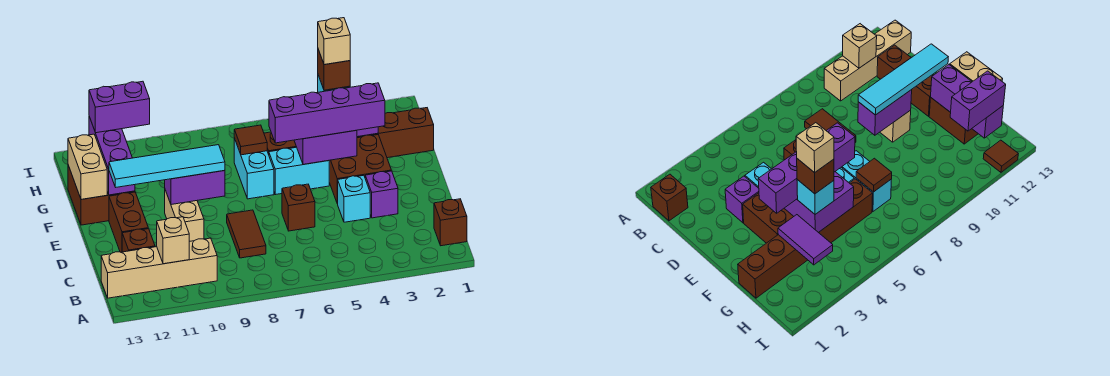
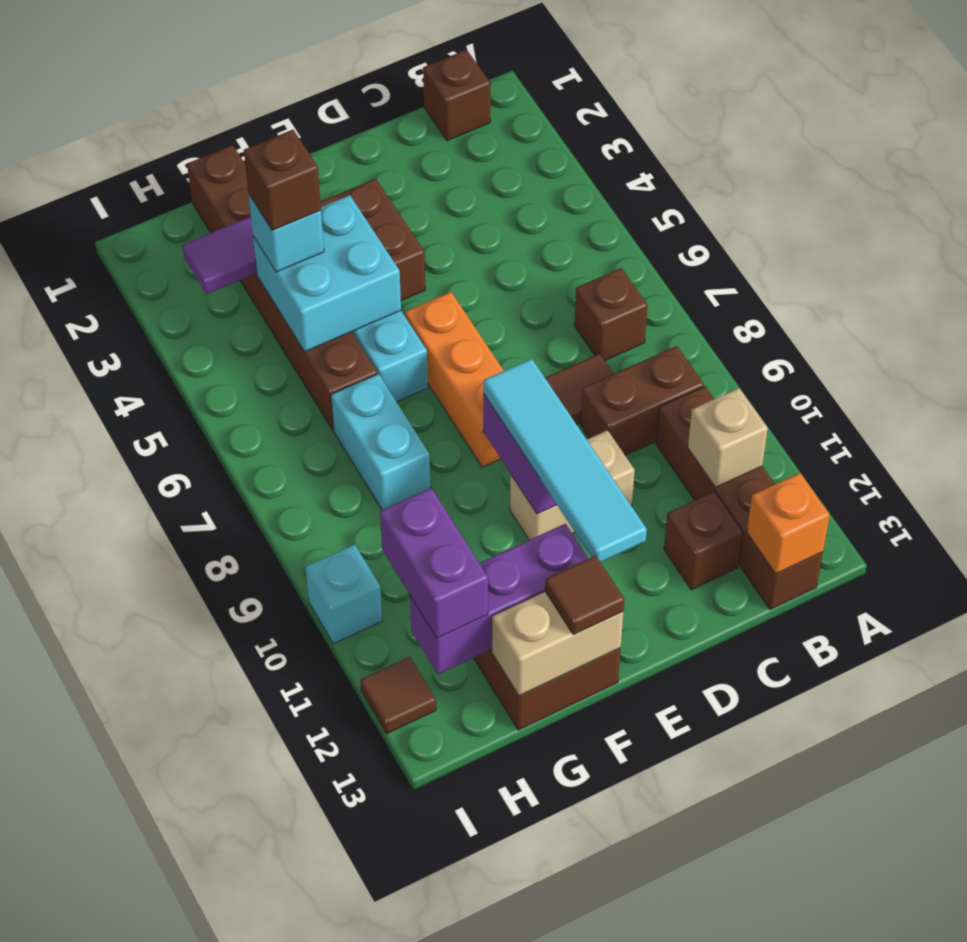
tan brick B10:B13 level 1 -> brown brick B10:B13 level 1
none -> orange brick B13 level 2
purple brick D3 level 1 -> none
cyan brick D4 level 1 -> cyan brick I10 level 1
brown brick D6 level 1 -> brown brick B7 level 1
brown brick D12:E12 level 1 -> brown brick B9:C9 level 1
none -> orange brick E6:E8 level 1
purple brick F3:F6 level 3 -> none
purple brick F4:G5 level 2 -> cyan brick F4:G5 level 2
cyan brick F7:G7 level 1 -> cyan brick G7:G8 level 1
tan brick G4 level 5 -> none
brown tile G7 level 2 -> brown tile F13 level 3

